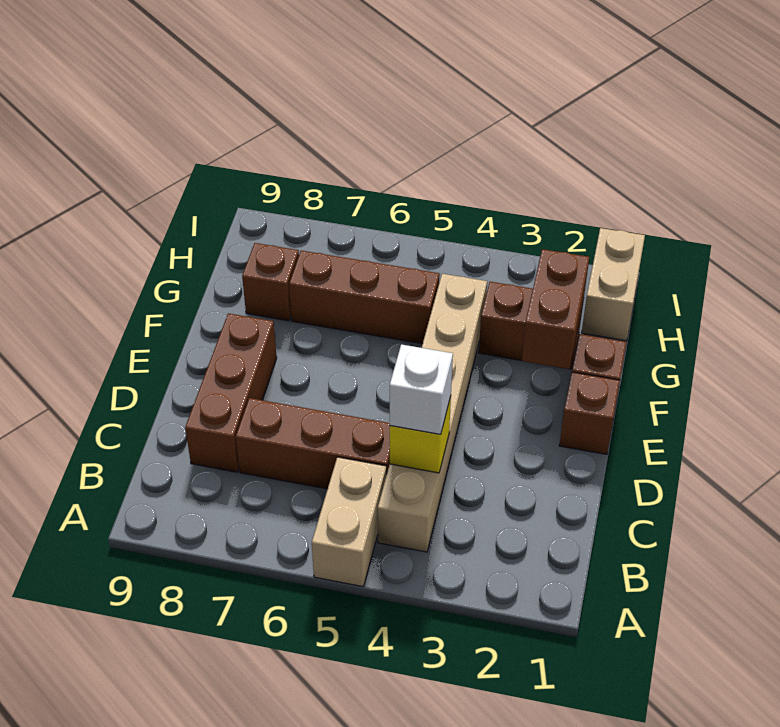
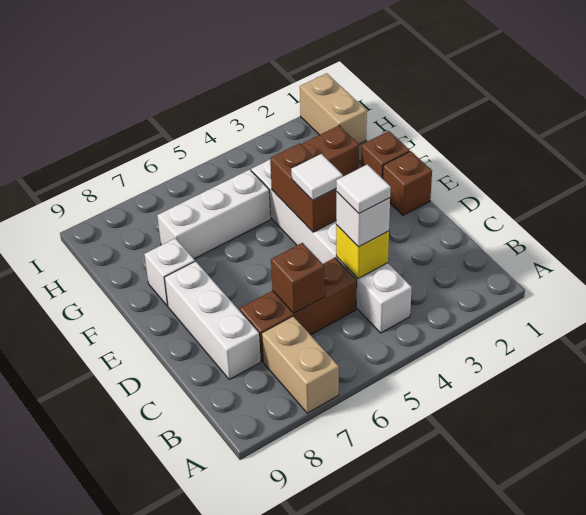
tan brick A5:B5 level 1 -> tan brick A7:B7 level 1
tan brick B4:G4 level 1 -> white brick B4:G4 level 1
none -> white tile C4 level 4
brown brick C8:E8 level 1 -> white brick C8:E8 level 1
none -> white tile E4 level 3
brown brick F2:G2 level 2 -> brown brick E4:F4 level 2
none -> white brick F8 level 1
brown brick G5:G7 level 1 -> white brick G5:G7 level 1
brown brick G8 level 1 -> brown brick C6 level 2

